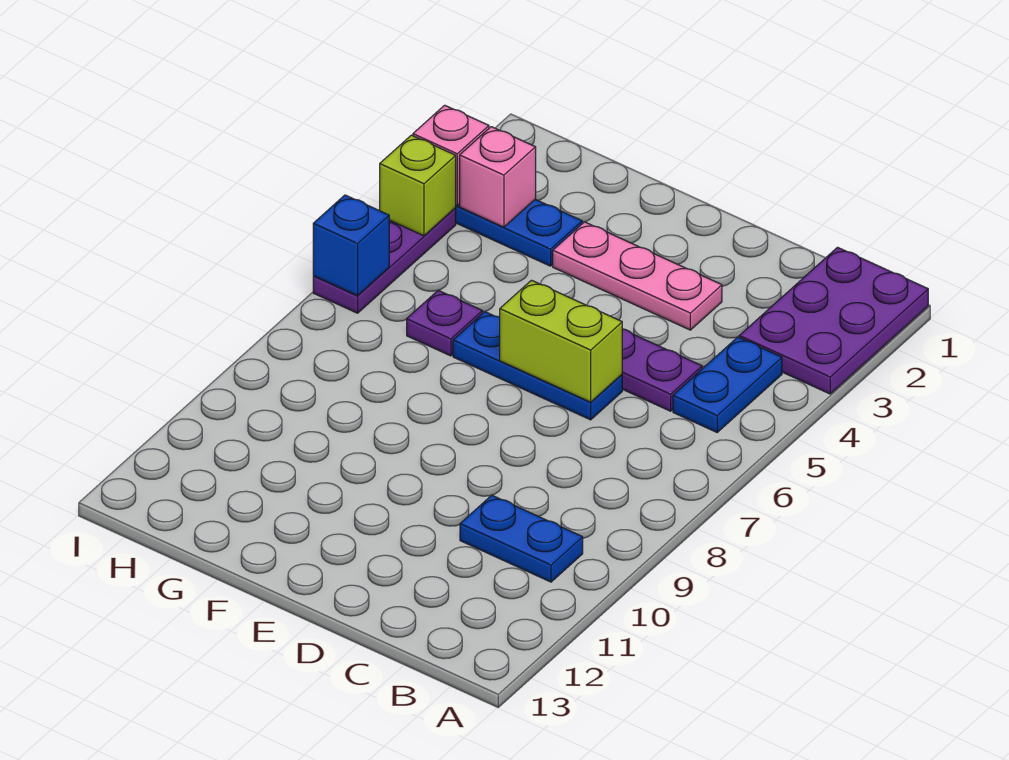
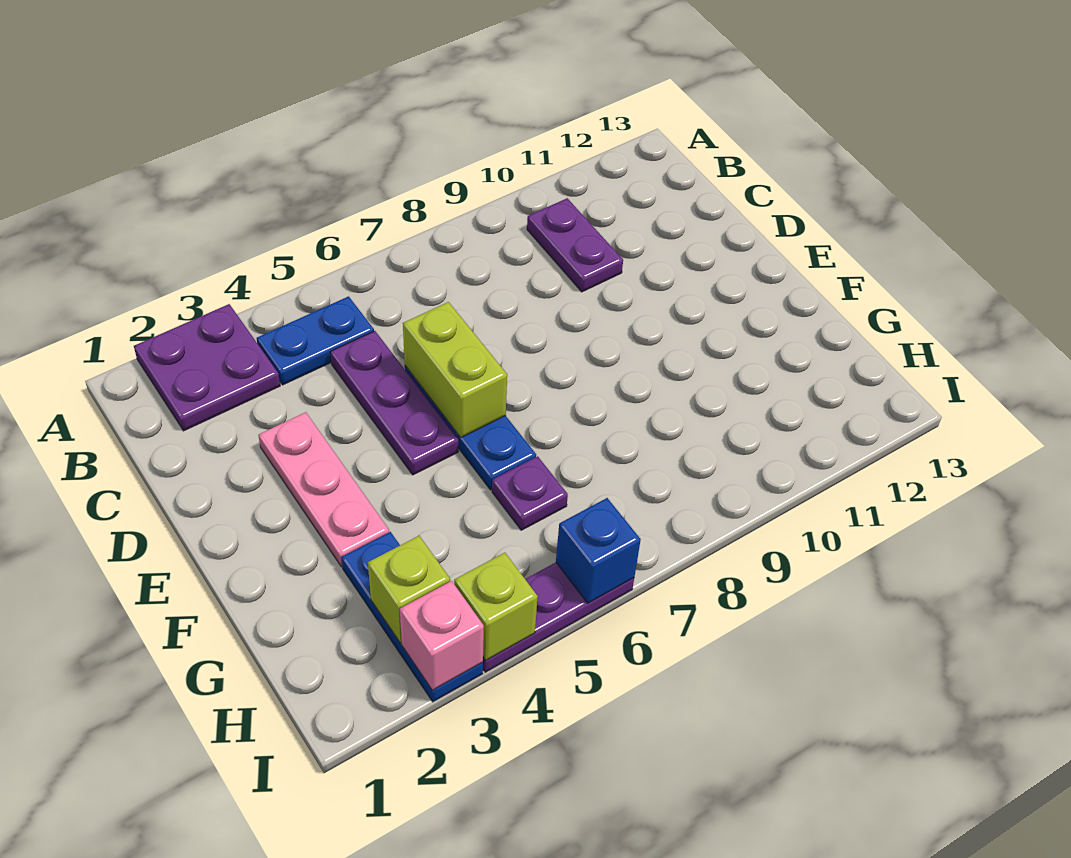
purple plate A1:B3 level 1 -> purple plate A2:B3 level 1
blue plate B10:C10 level 1 -> purple plate B10:C10 level 1
pink brick H3 level 2 -> lime brick H3 level 2

